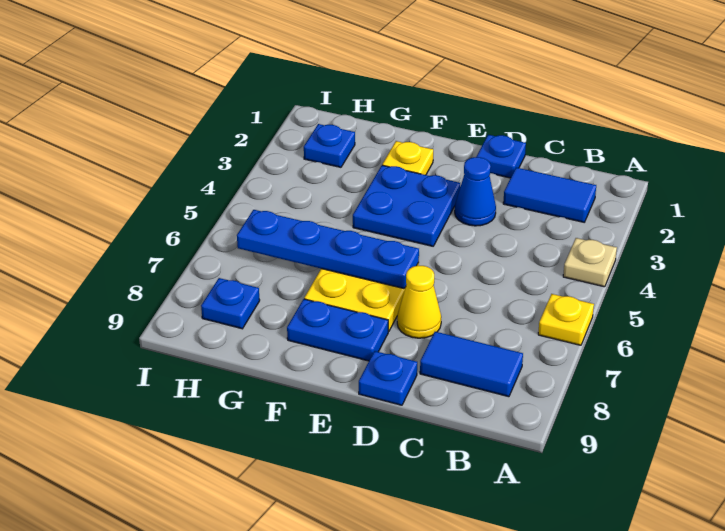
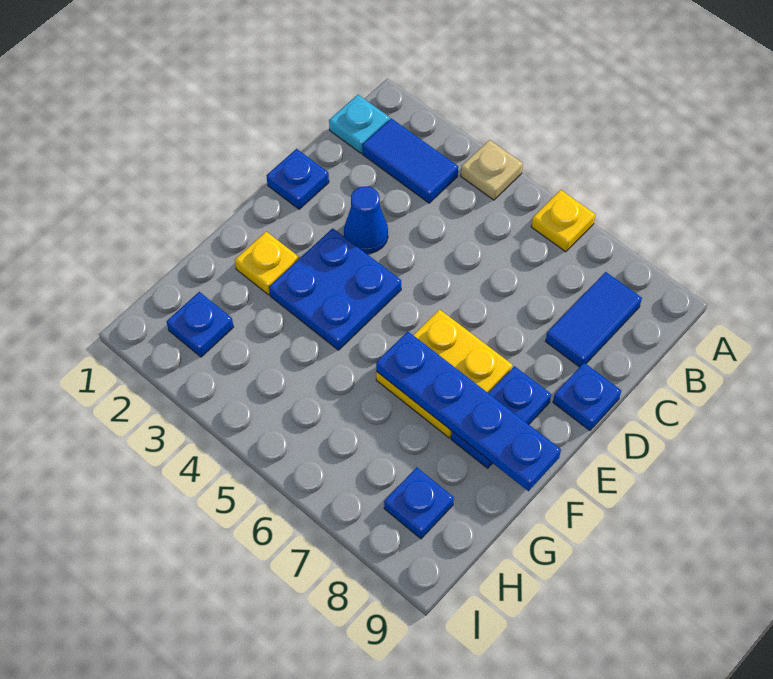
none -> cyan plate B1 level 1
blue tile B2:C2 level 1 -> blue tile B2:B3 level 1
yellow cone D7 level 1 -> none
blue plate E6:H6 level 2 -> blue plate F6:F9 level 2

